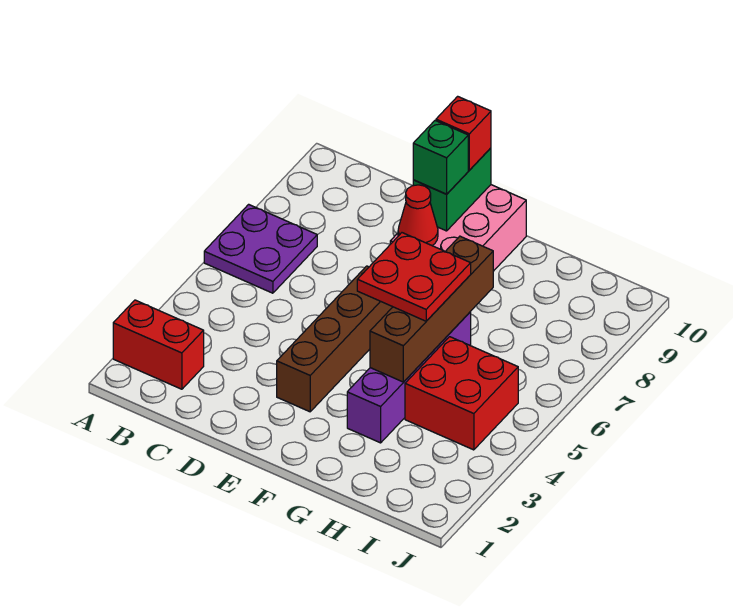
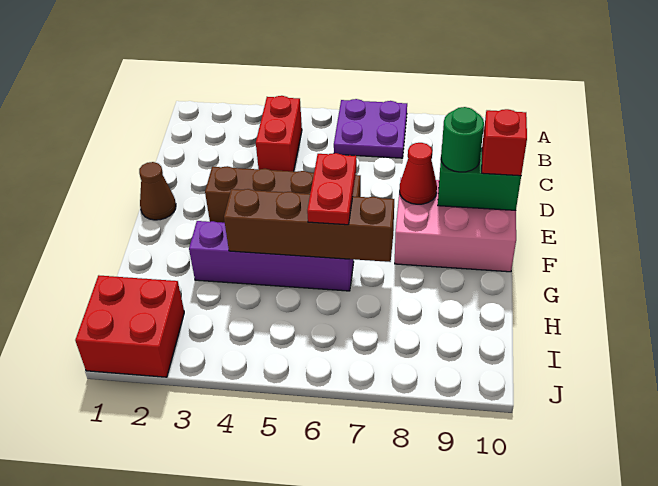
red brick A2:B2 level 1 -> red brick B4:C4 level 1
none -> brown cone E1 level 1
green brick E9 level 3 -> green round brick E9 level 3
red plate F5:G6 level 3 -> red plate F6:G6 level 3
red brick H4:I5 level 1 -> red brick I1:J2 level 1

